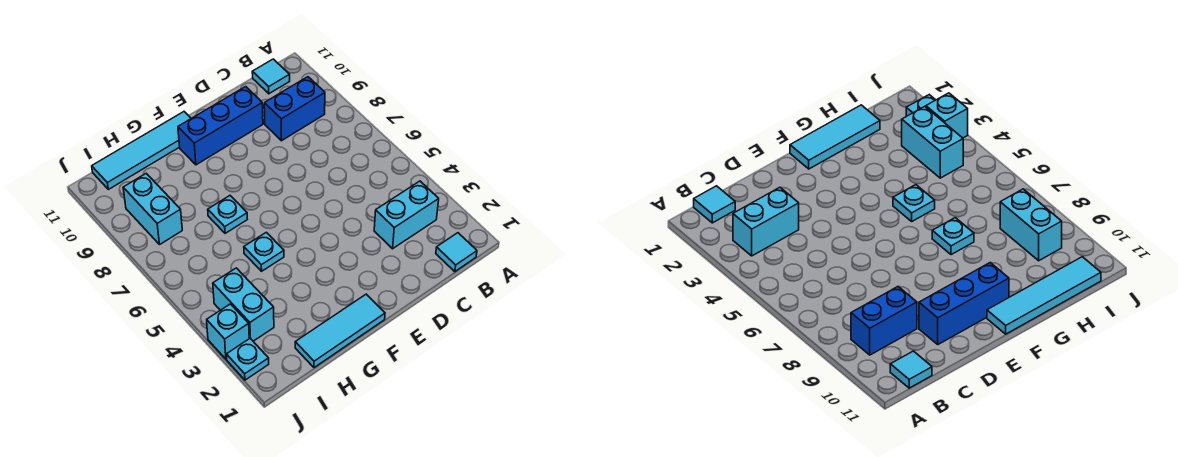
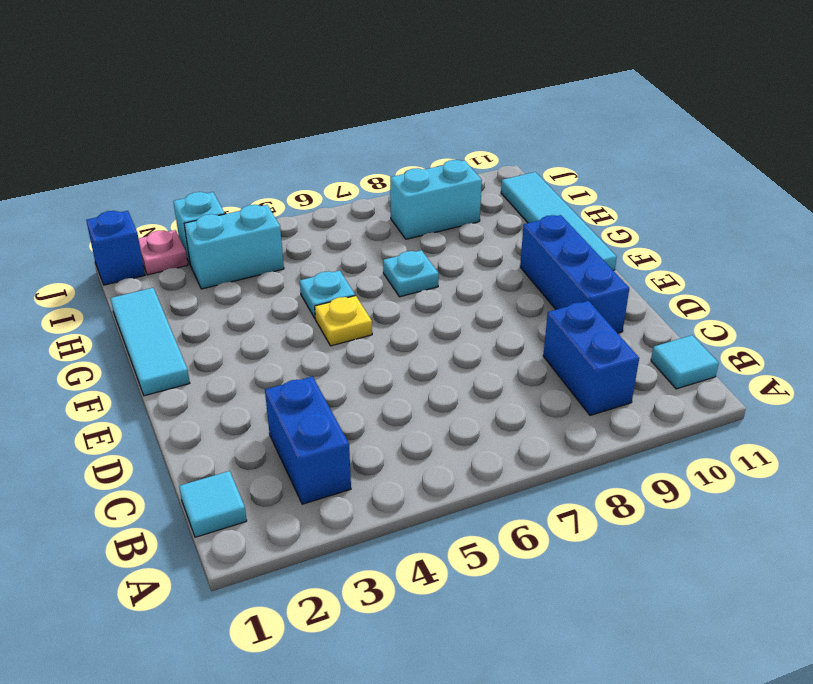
cyan brick B3:C3 level 1 -> blue brick B3:C3 level 1
none -> yellow plate F5 level 1
none -> blue brick J1 level 1
cyan plate J2 level 1 -> pink plate J2 level 1

